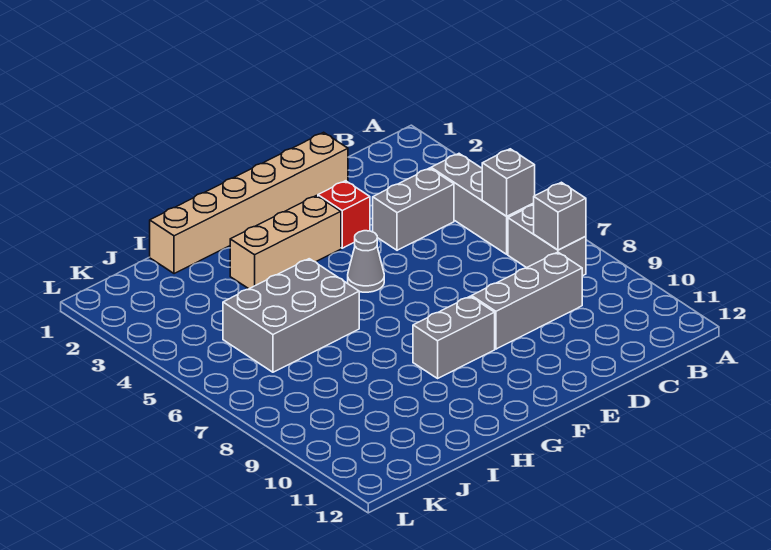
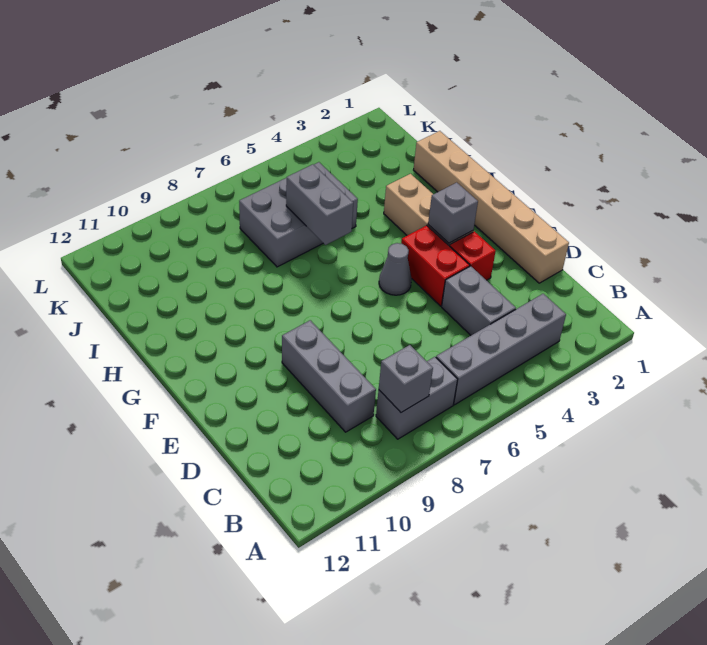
grey brick B4:B6 level 1 -> grey brick B3:B6 level 1
grey brick B6 level 2 -> grey brick F3 level 2
none -> red brick E4:F4 level 1
grey brick F9:G9 level 1 -> grey brick H6:I6 level 2
grey brick H5:J6 level 1 -> grey brick I5:J7 level 1

